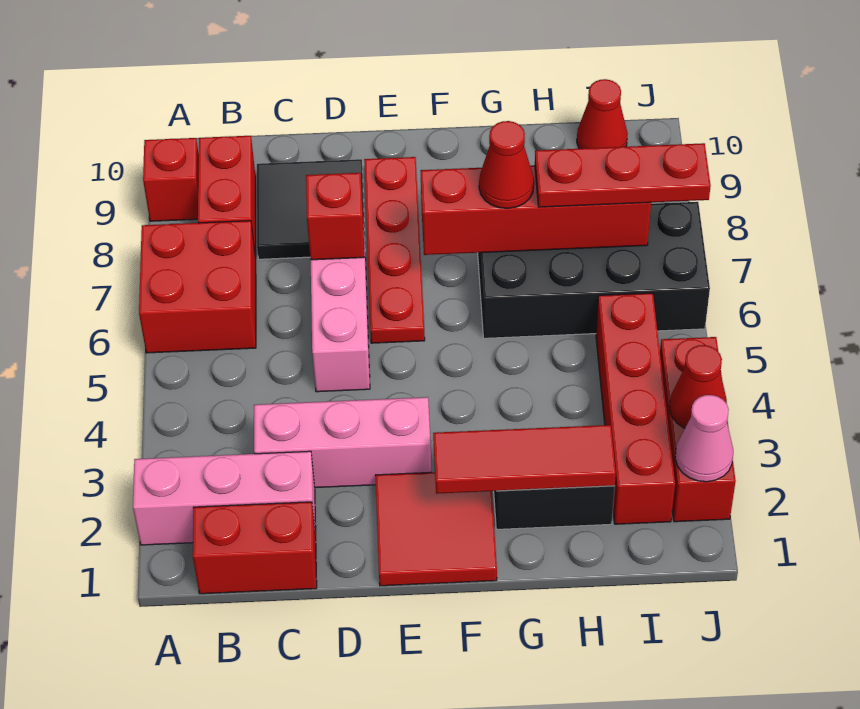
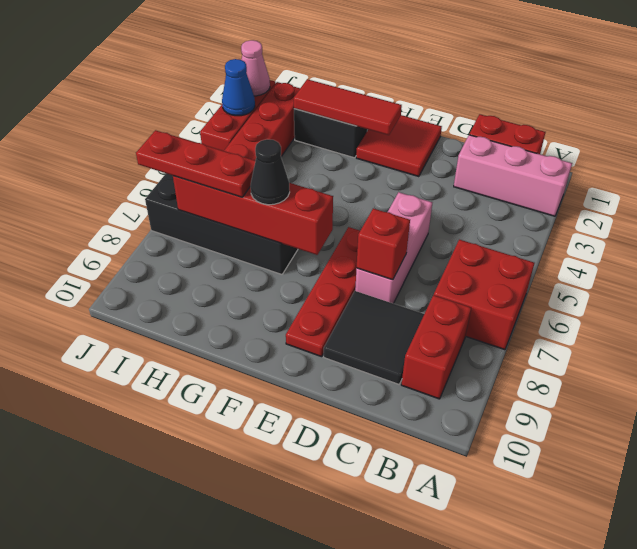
red brick A9 level 1 -> none
pink brick C3:E3 level 1 -> none
red cone G7 level 3 -> black cone G7 level 3
red cone I10 level 1 -> none
red cone J3 level 2 -> blue cone J3 level 2

